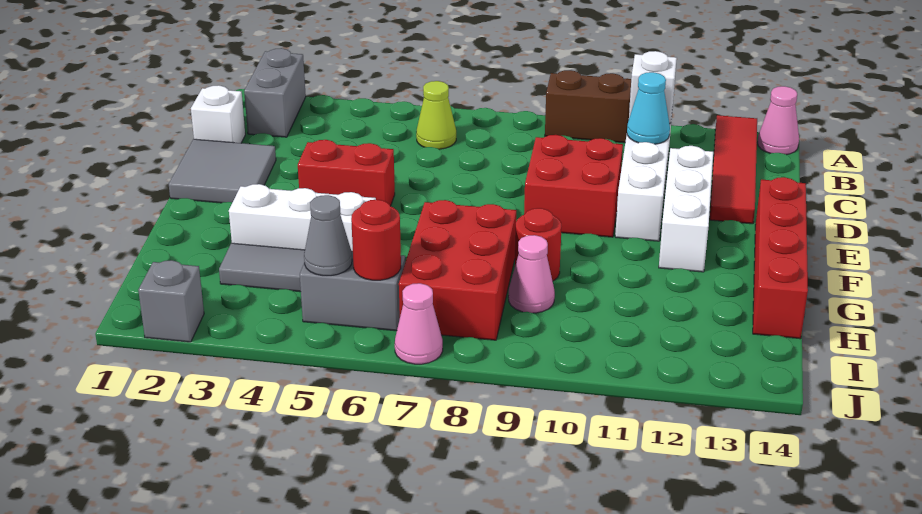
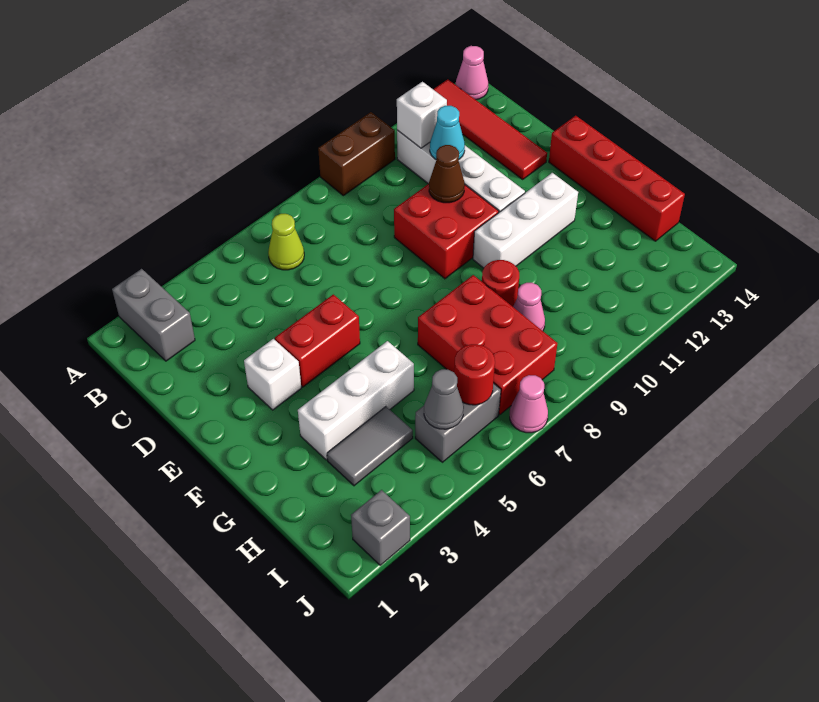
white brick C1 level 1 -> white brick E3 level 1
grey tile D1:E2 level 1 -> none
none -> brown cone D10 level 2
white brick D12:F12 level 1 -> white brick F10:F12 level 1

